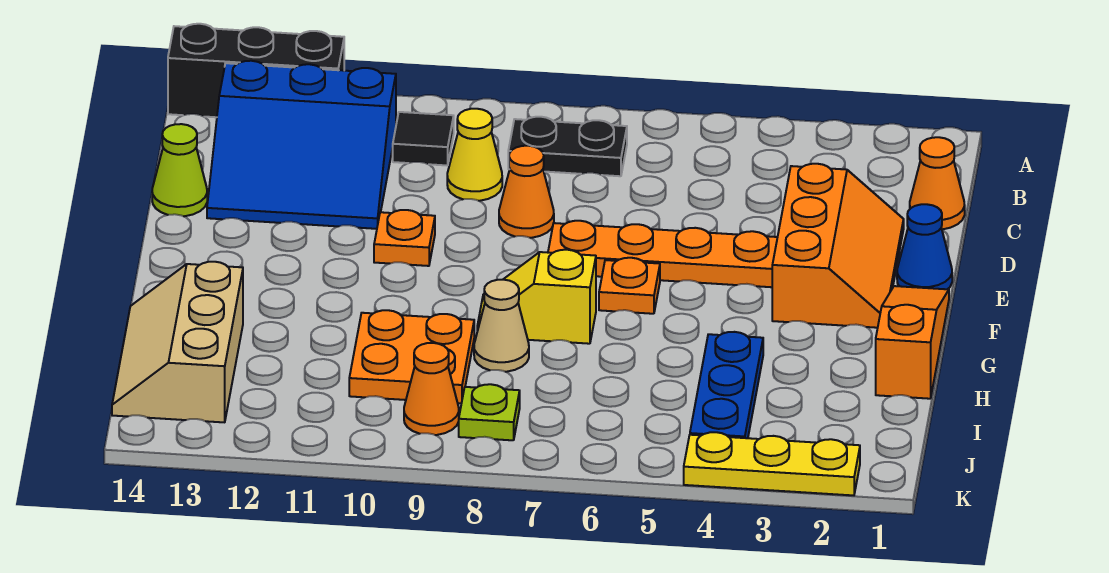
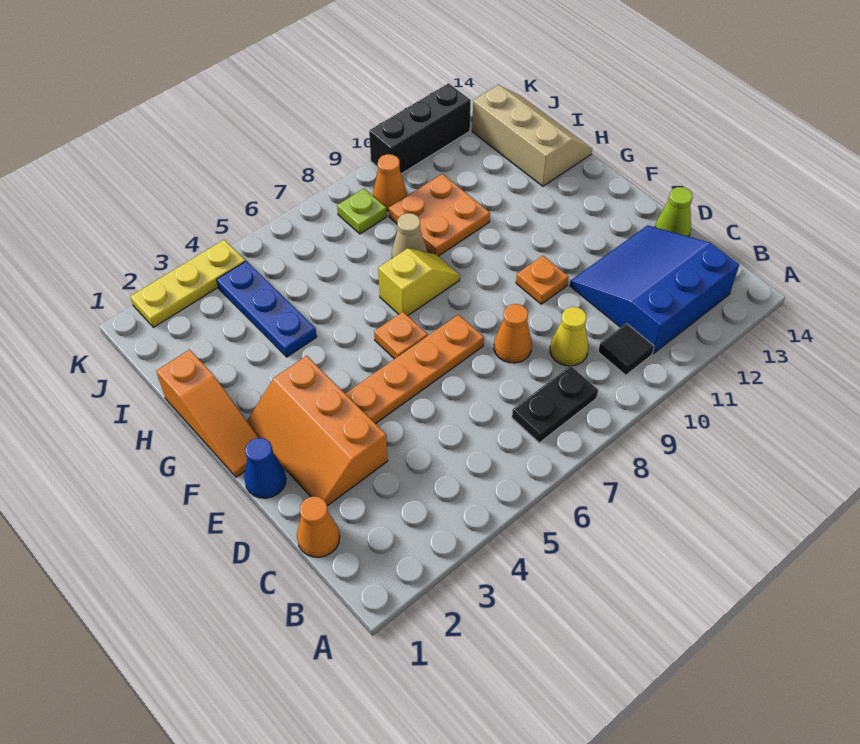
black brick A12:A14 level 1 -> black brick K10:K12 level 1

